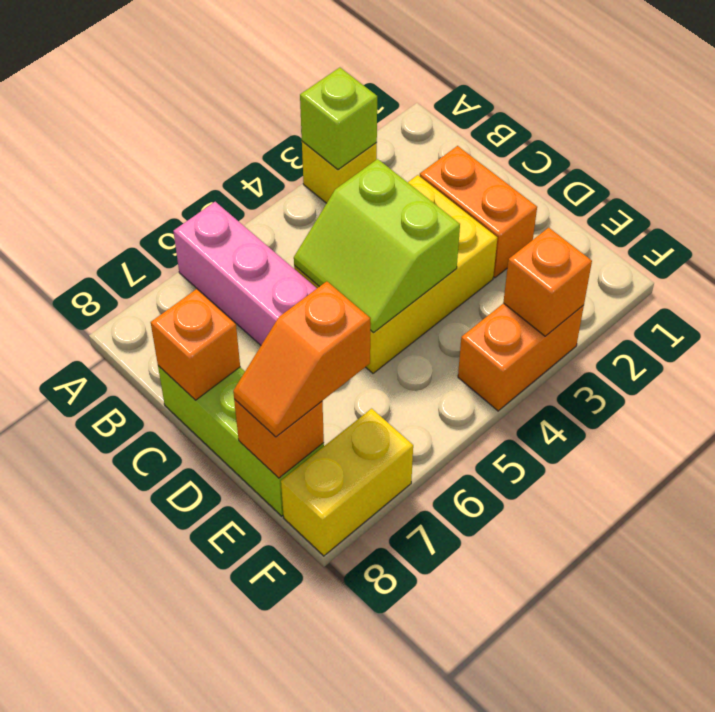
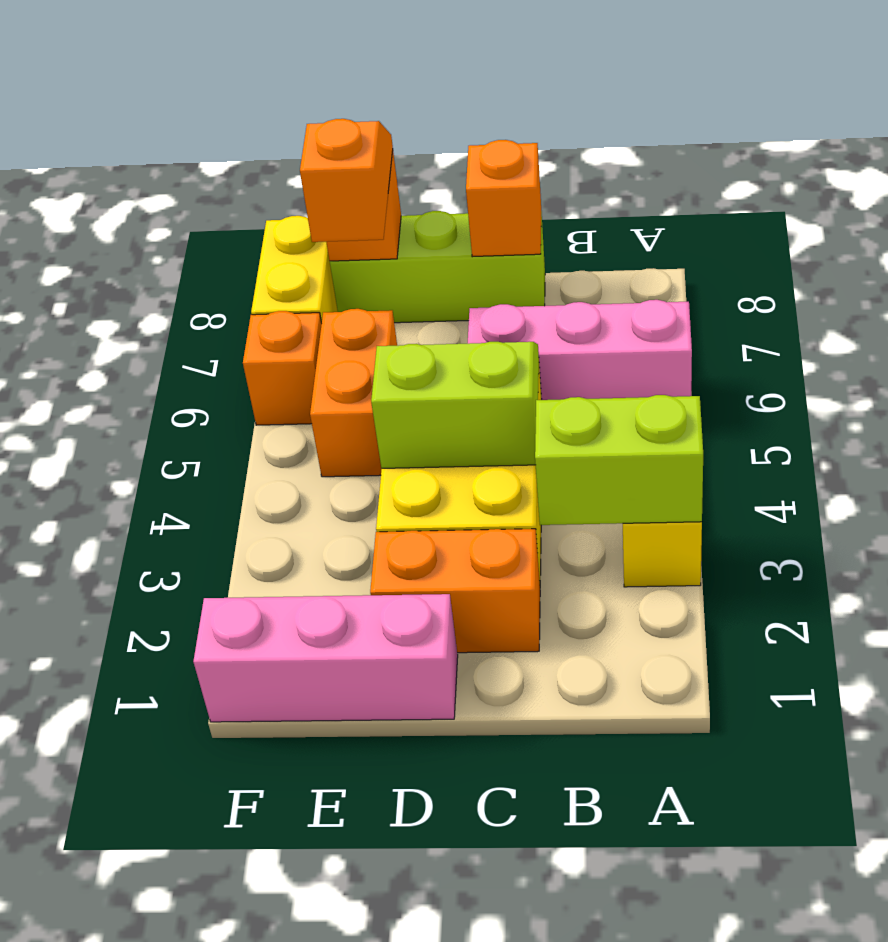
lime brick A3 level 2 -> lime brick A3:B3 level 2
none -> pink brick D1:F1 level 1
orange brick F3:F4 level 1 -> orange brick E5:E6 level 1
orange brick F3 level 2 -> orange brick F6 level 1

